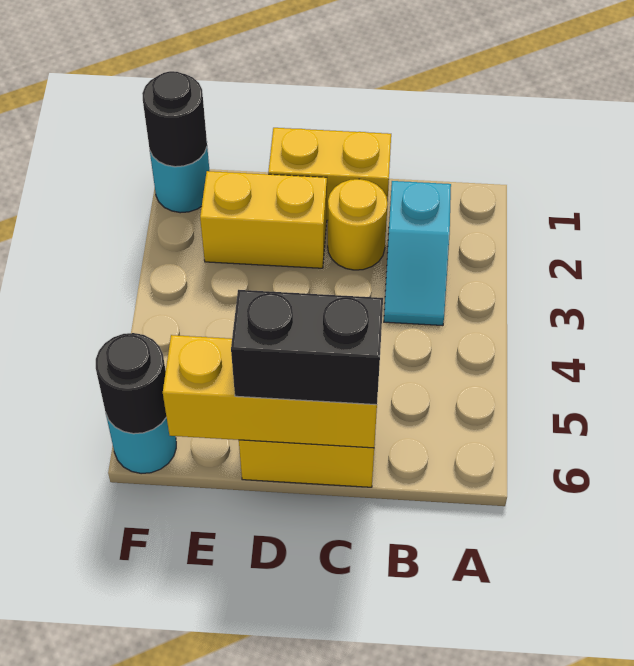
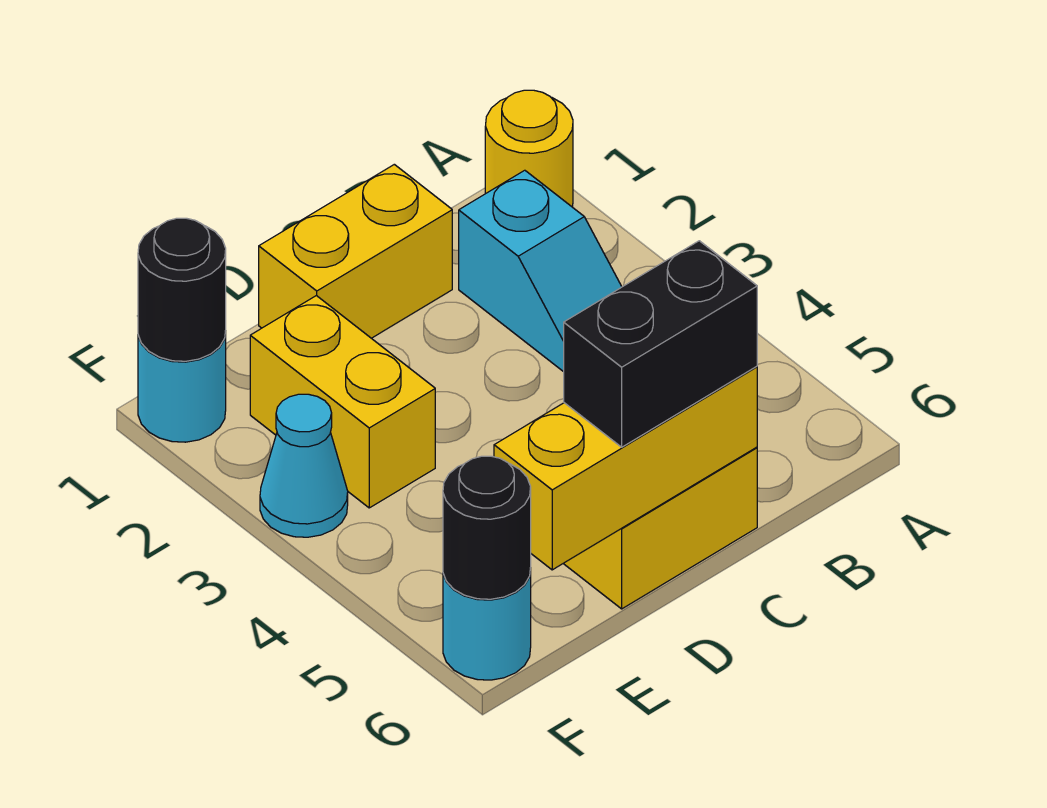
yellow round brick C2 level 1 -> yellow round brick A1 level 1
yellow brick D2:E2 level 1 -> yellow brick E2:E3 level 1
none -> cyan cone F3 level 1

